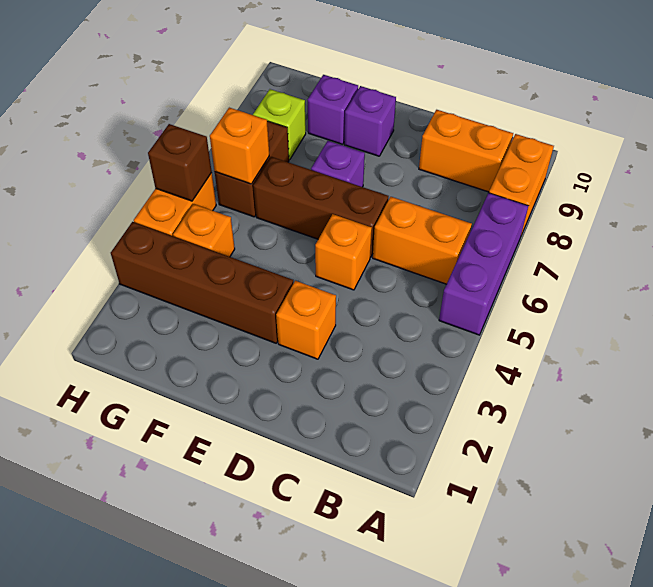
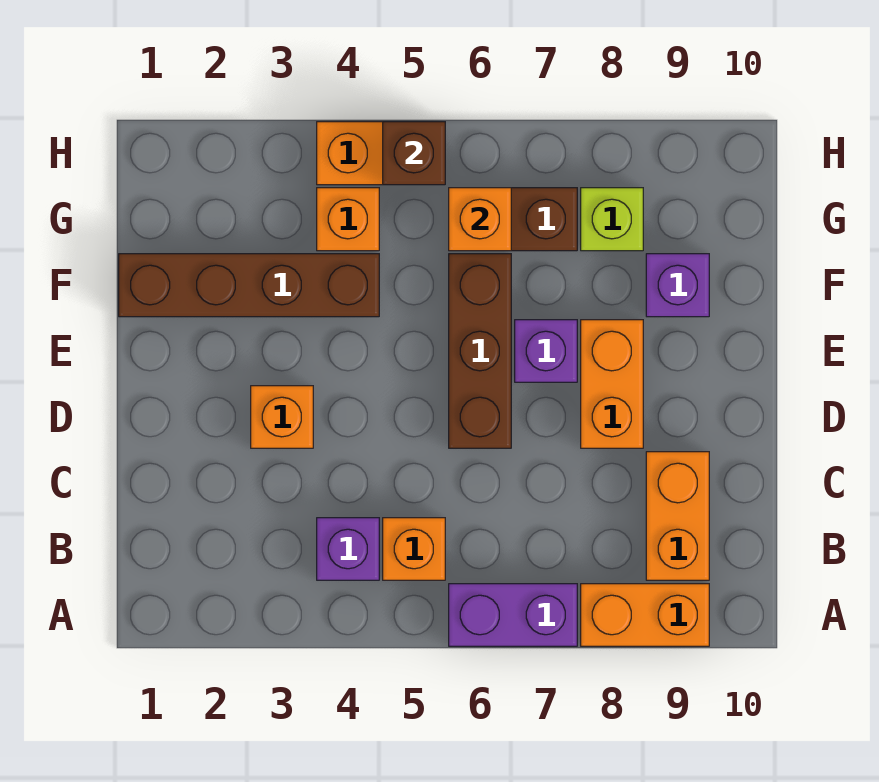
purple brick A5:A7 level 1 -> purple brick A6:A7 level 1
orange brick B6:C6 level 1 -> orange brick D8:E8 level 1
orange brick D5 level 1 -> orange brick B5 level 1
brown brick E3:H3 level 1 -> brown brick F1:F4 level 1
purple brick E9 level 1 -> purple brick B4 level 1

